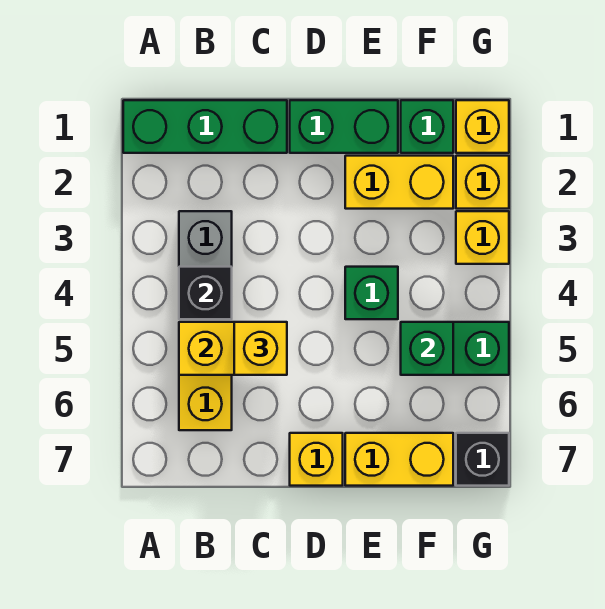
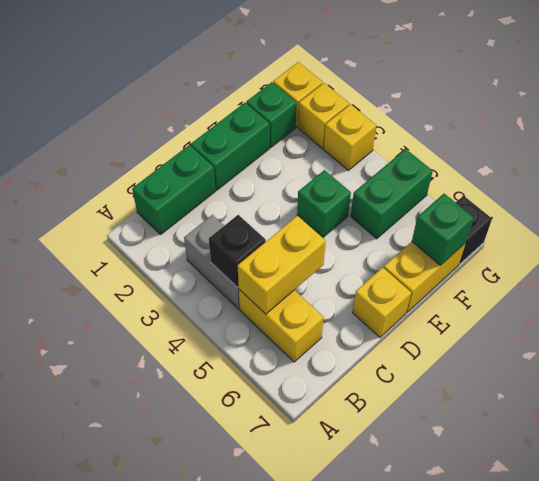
green brick A1:C1 level 1 -> green brick B1:C1 level 1
yellow brick C5 level 3 -> none
yellow brick E2:F2 level 1 -> none
green brick F5 level 2 -> green brick F7 level 2

